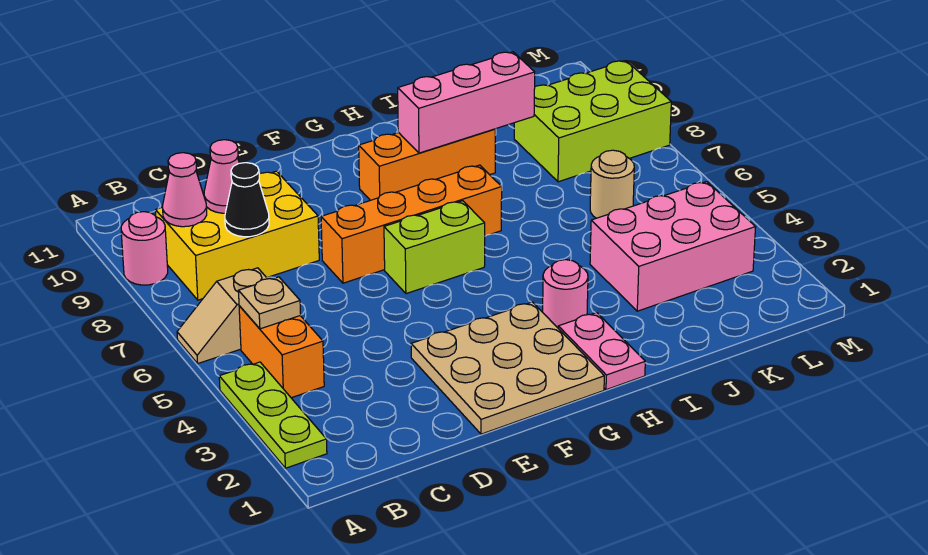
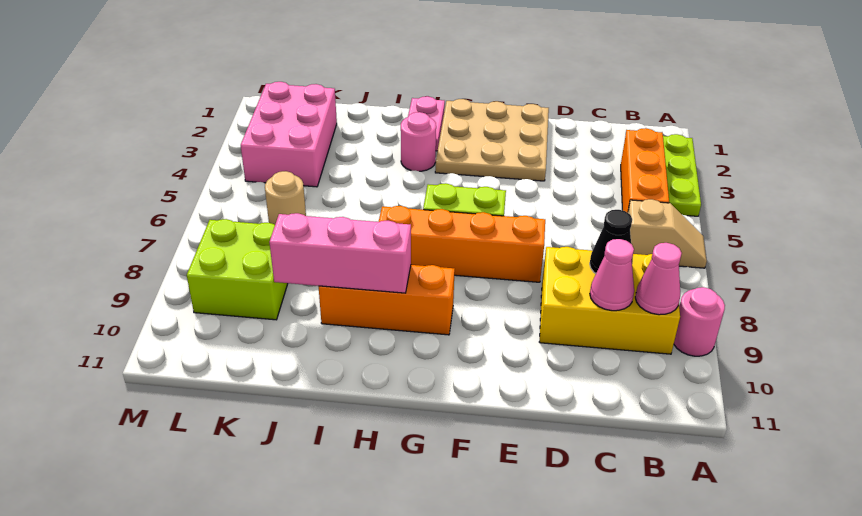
orange brick B4:B5 level 1 -> orange brick B3:B5 level 1
tan plate B5 level 2 -> none
pink brick J3:L4 level 1 -> pink brick K2:L4 level 1
lime brick K8:M9 level 1 -> lime brick K8:L9 level 1

